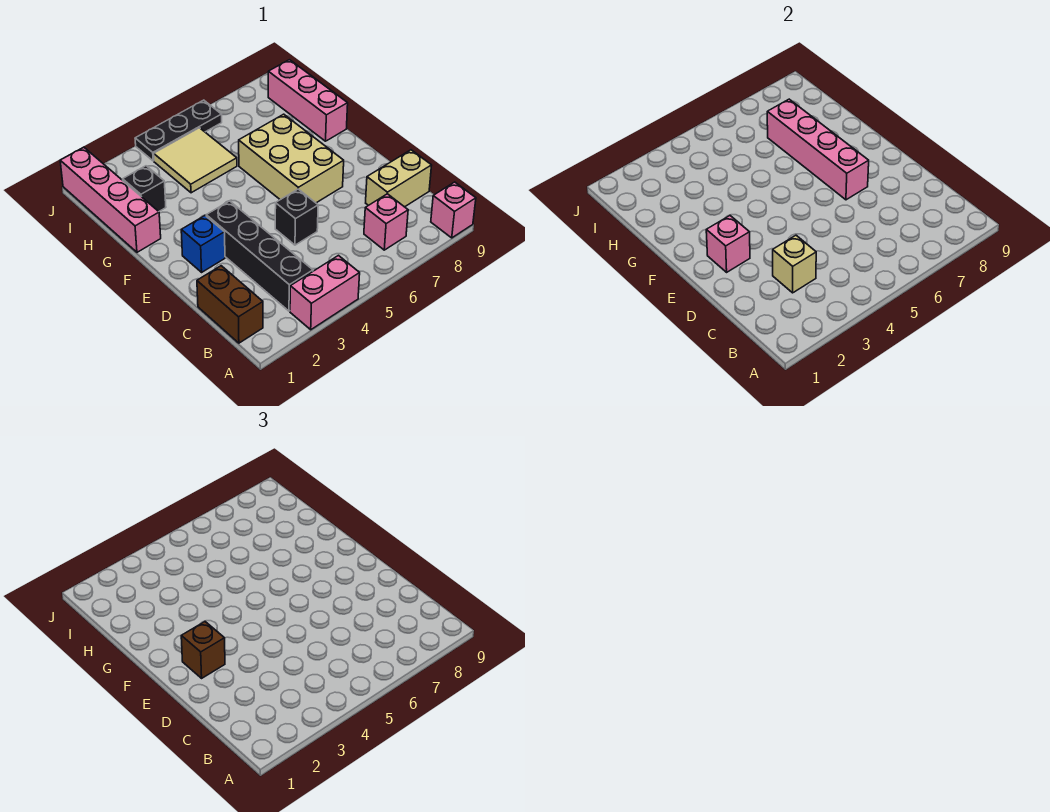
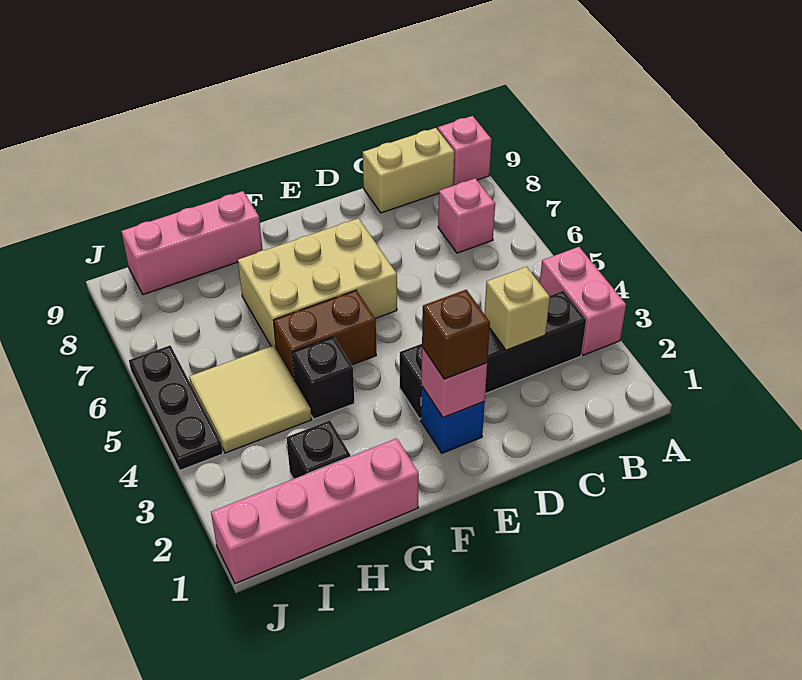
brown brick B1:C1 level 1 -> brown brick F5:G5 level 1
tan brick C8:C9 level 1 -> tan brick B9:C9 level 1
black brick D5 level 1 -> black brick G4 level 1
pink brick E7:H7 level 2 -> none

